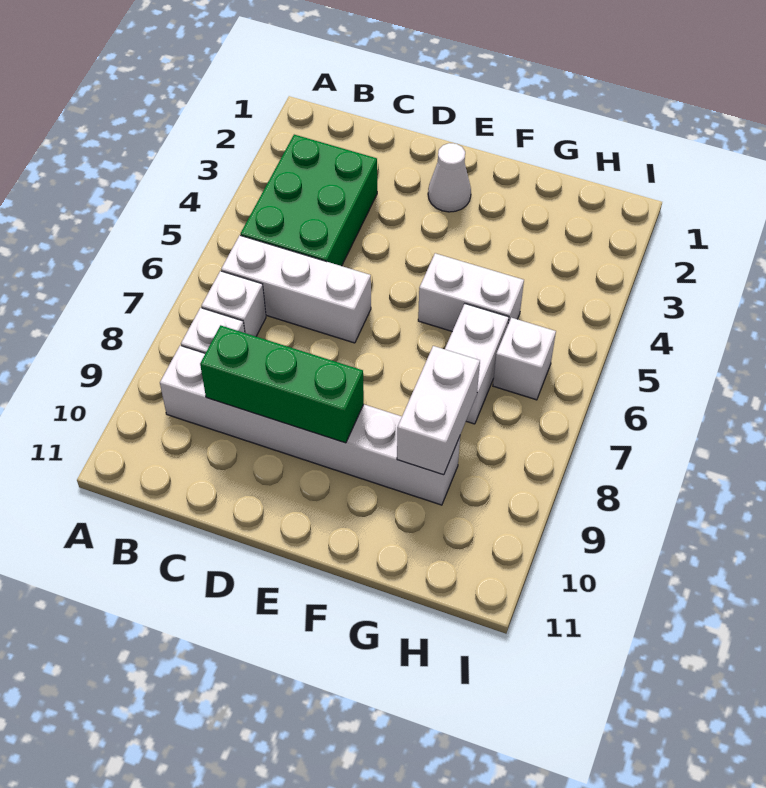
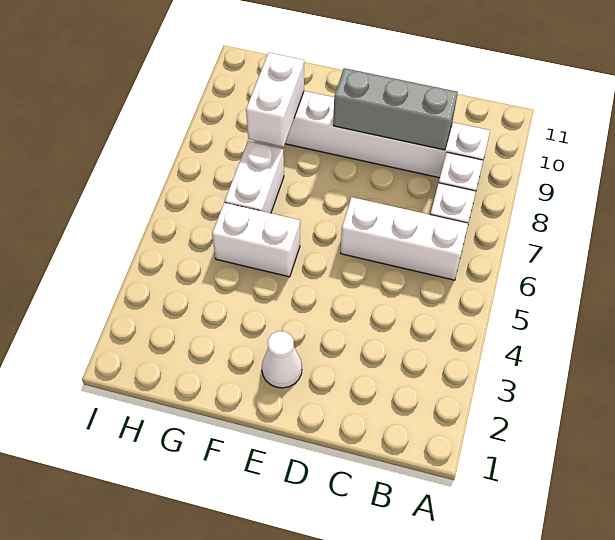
green brick B3:C5 level 1 -> none
green brick C9:E9 level 2 -> grey brick C9:E9 level 2
white brick H6 level 1 -> none

